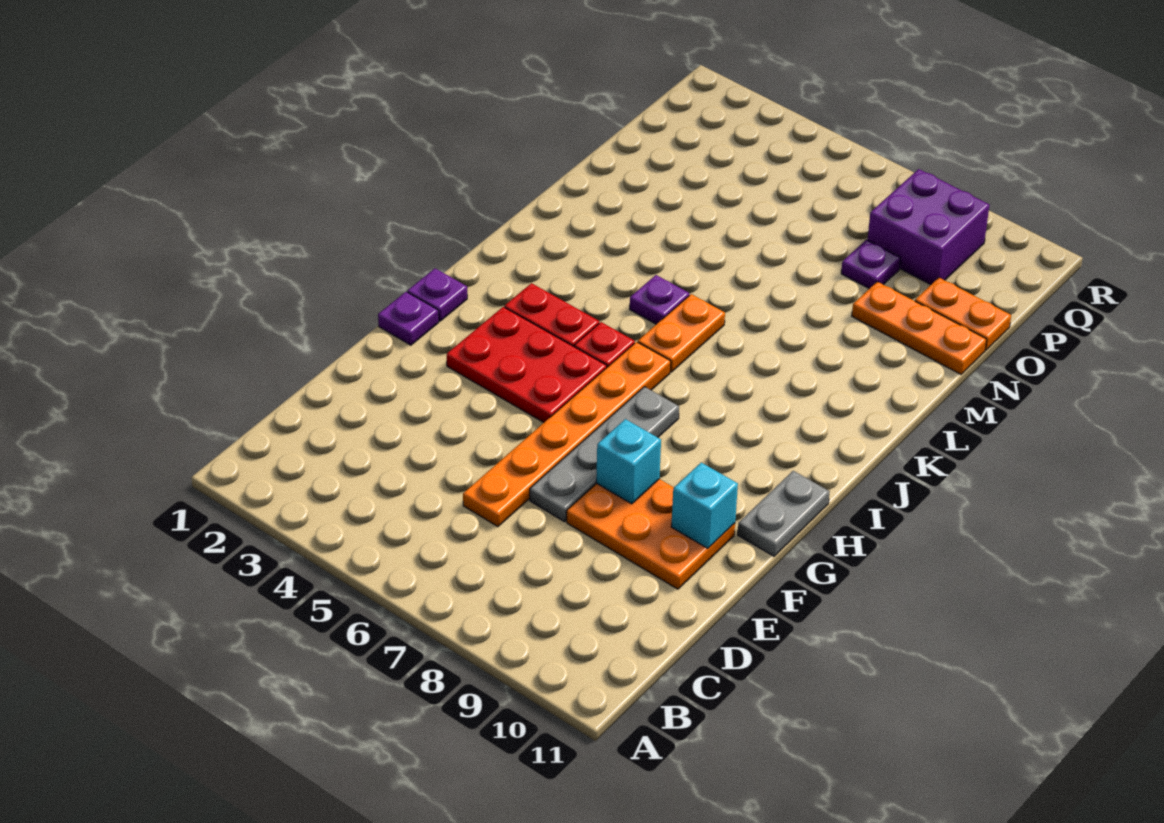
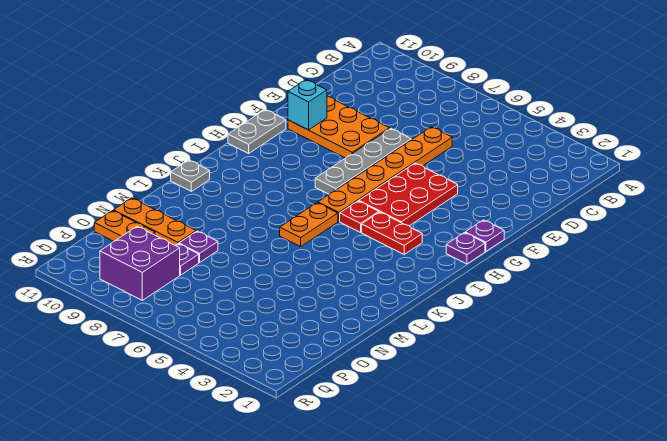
cyan brick F8 level 2 -> none
red plate G3:H5 level 1 -> red plate F4:H5 level 1
purple plate K5 level 1 -> purple plate N8 level 1
none -> grey plate K11 level 1

